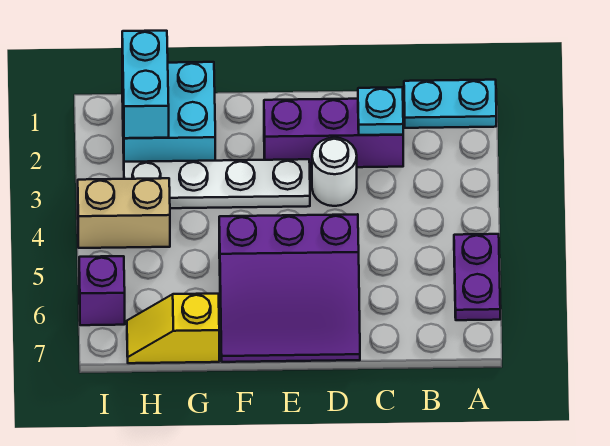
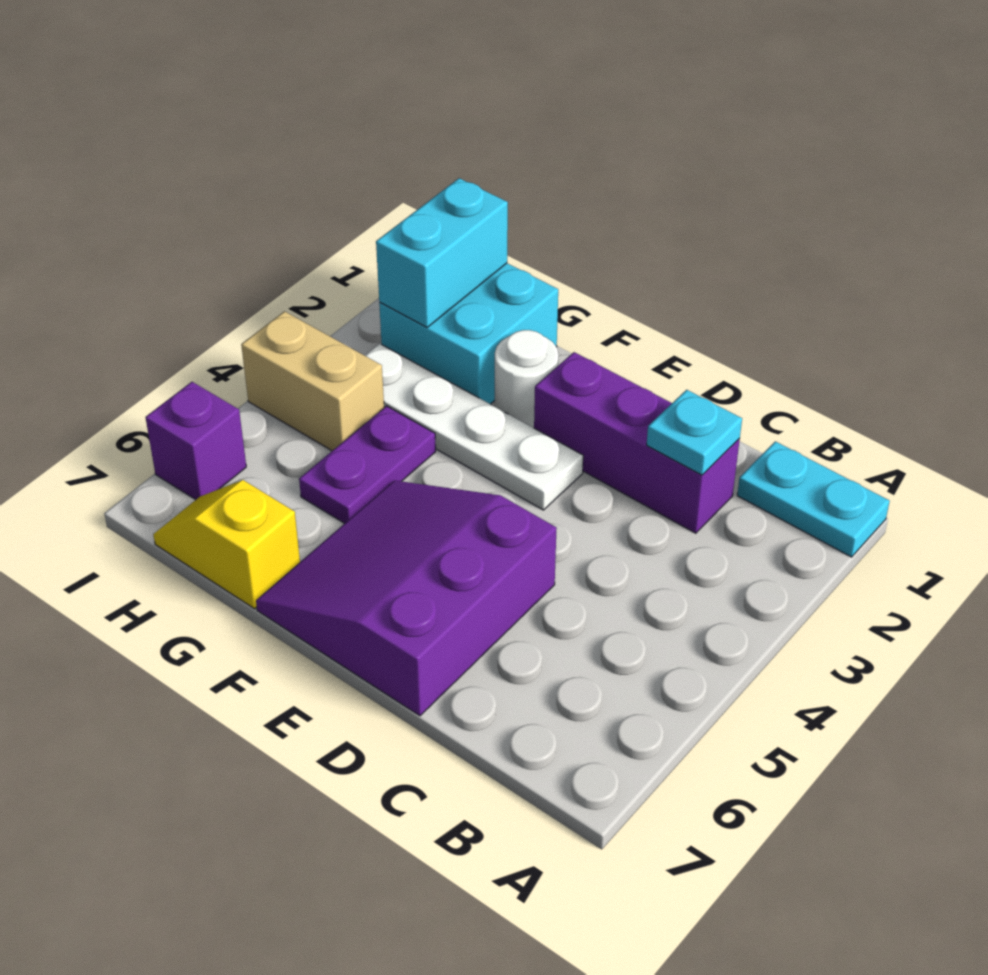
purple plate A5:A6 level 1 -> purple plate G4:G5 level 1
white round brick D3 level 1 -> white round brick F2 level 1
purple slope D5:F7 level 1 top 5 -> purple slope D5:F7 level 1 top D

